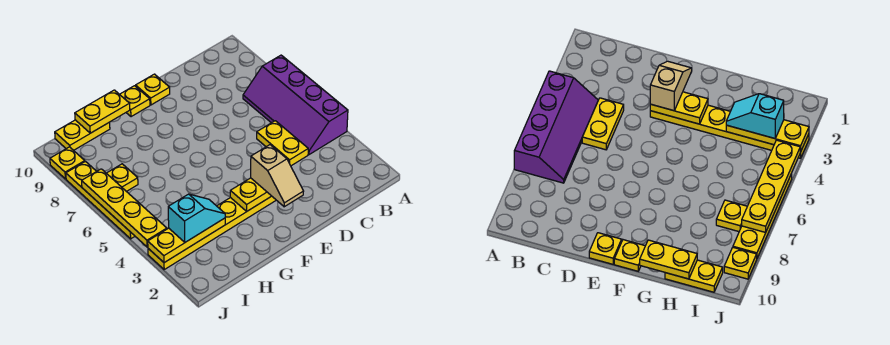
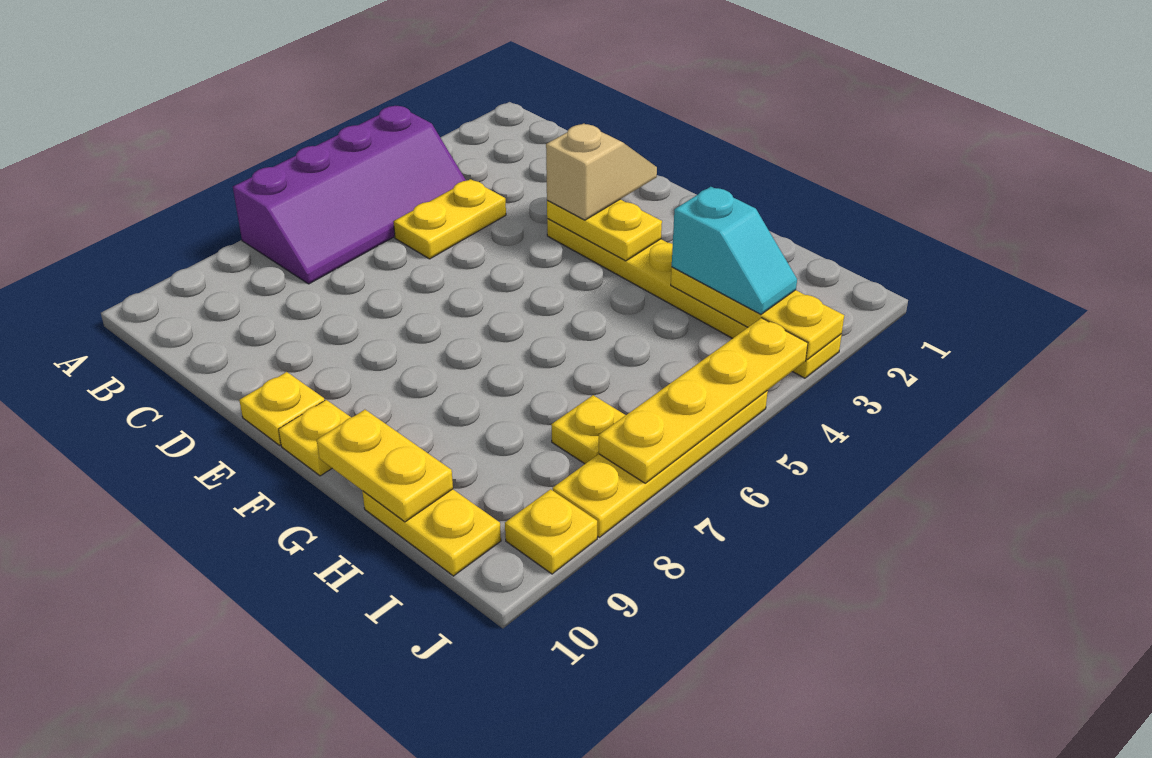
cyan slope H3:I3 level 3 top I -> cyan slope H3:I3 level 3 top H

